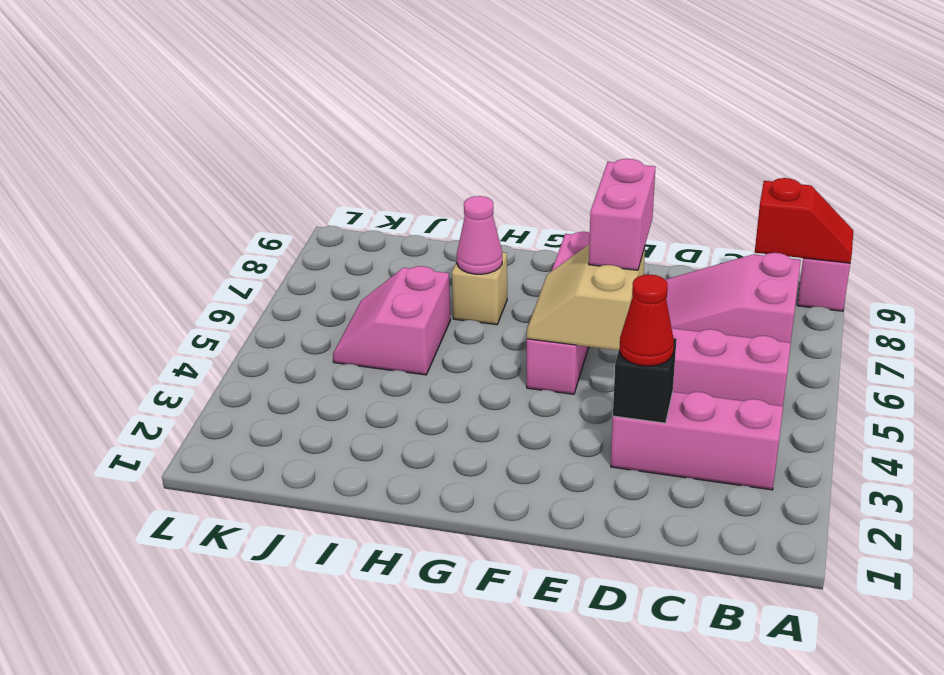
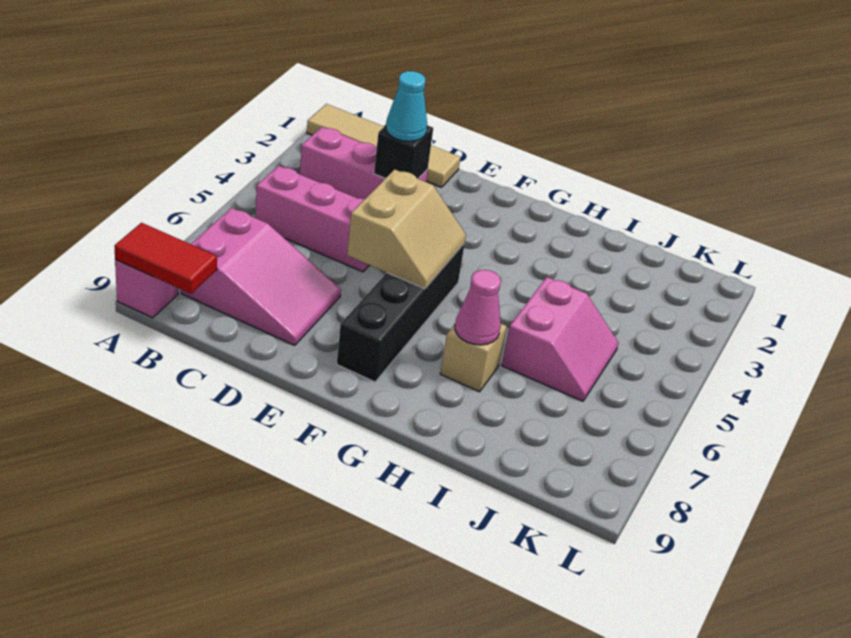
none -> tan tile A1:D1 level 1
red slope A9:B9 level 2 top B -> red tile A9:B9 level 2
red cone D3 level 3 -> cyan cone D3 level 3
pink brick E6:E7 level 3 -> none
pink brick F5:F8 level 1 -> black brick F5:F8 level 1

